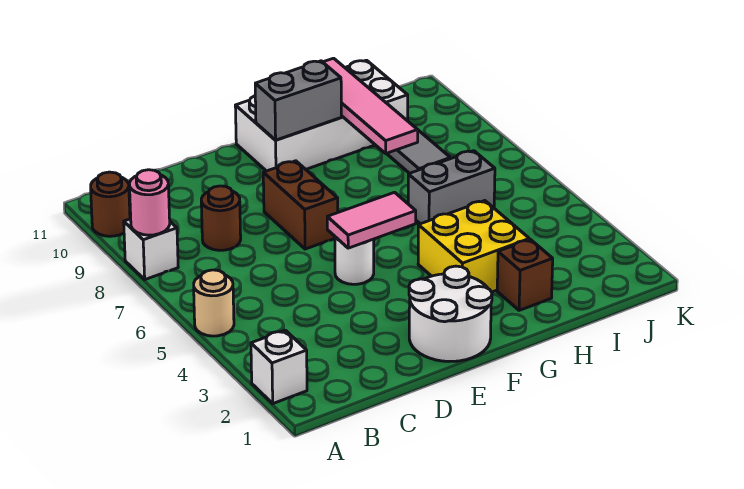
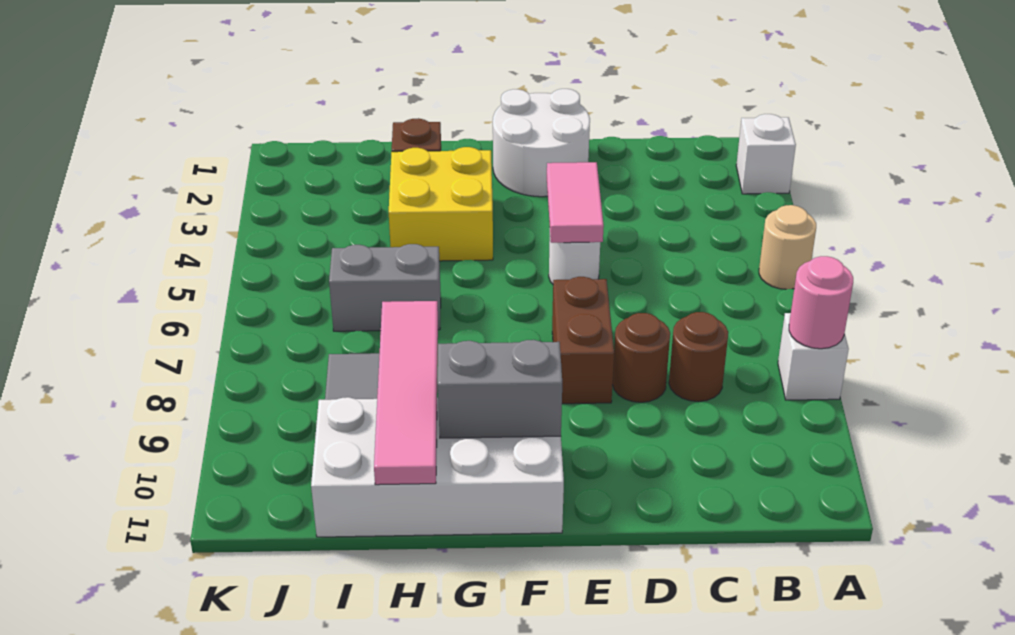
brown round brick A10 level 1 -> brown round brick D8 level 1
pink tile E5:F5 level 2 -> pink tile E4:E5 level 2

